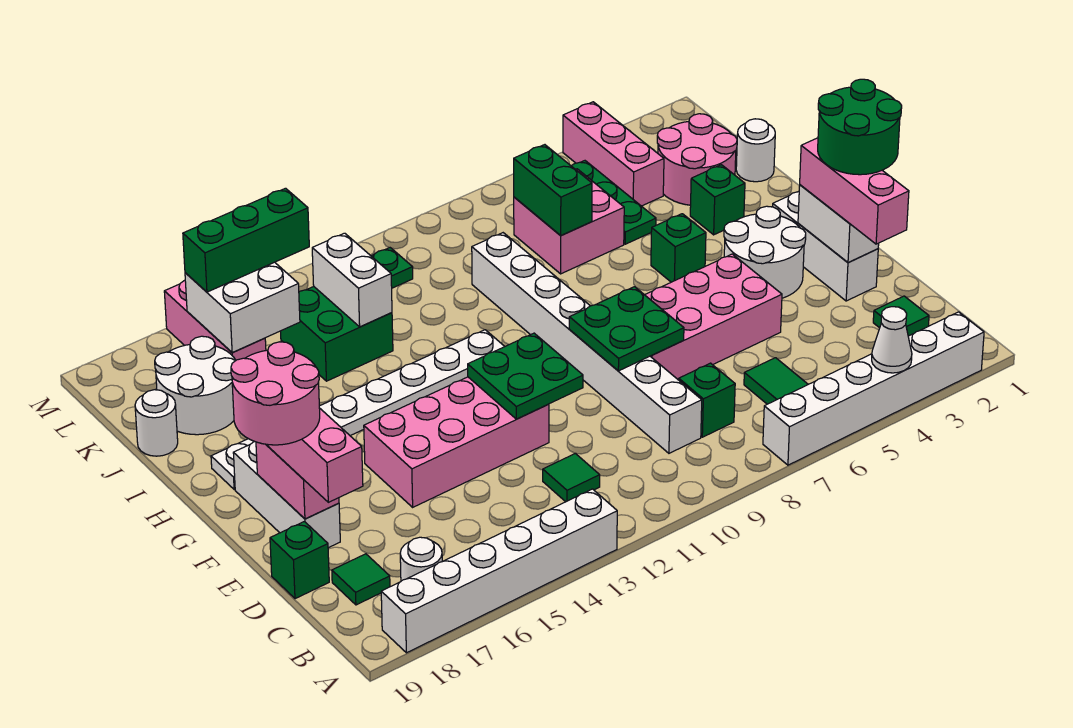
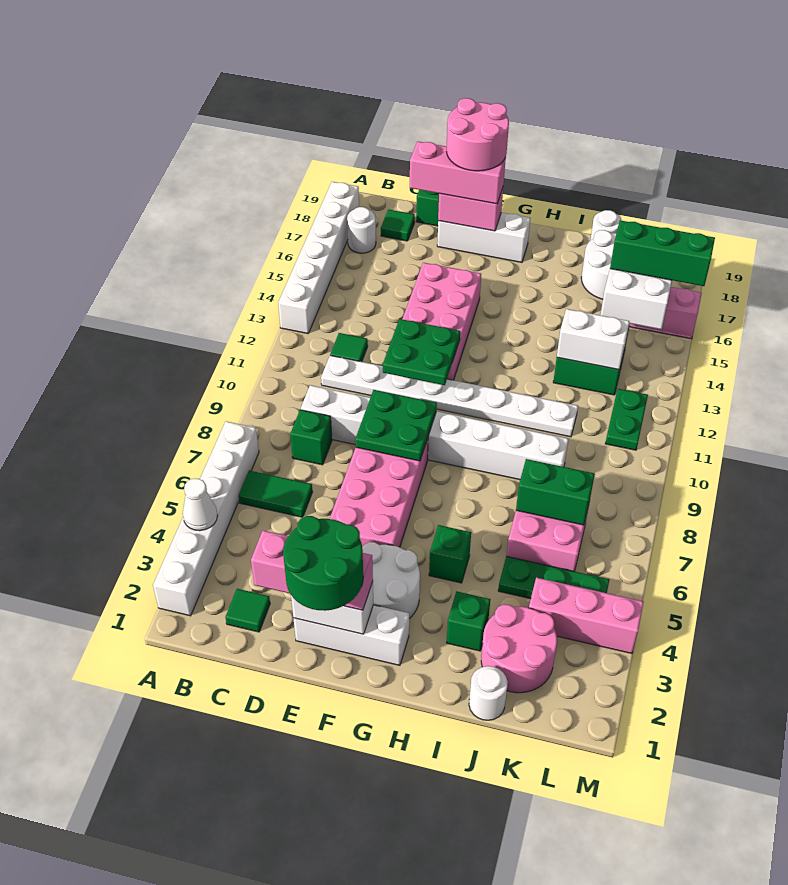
white plate H11:H18 level 1 -> white plate C11:J11 level 1
green brick L14:L16 level 3 -> green brick K16:M16 level 3

